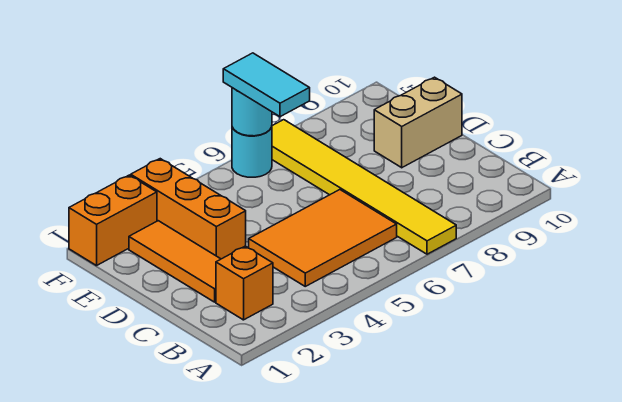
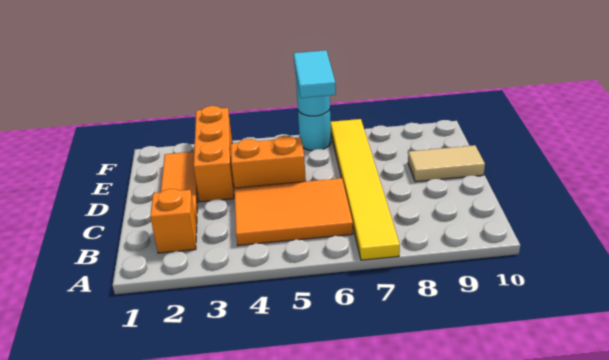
tan brick D9:D10 level 1 -> tan tile D9:D10 level 1
orange brick F1:F2 level 1 -> orange brick D4:D5 level 1

